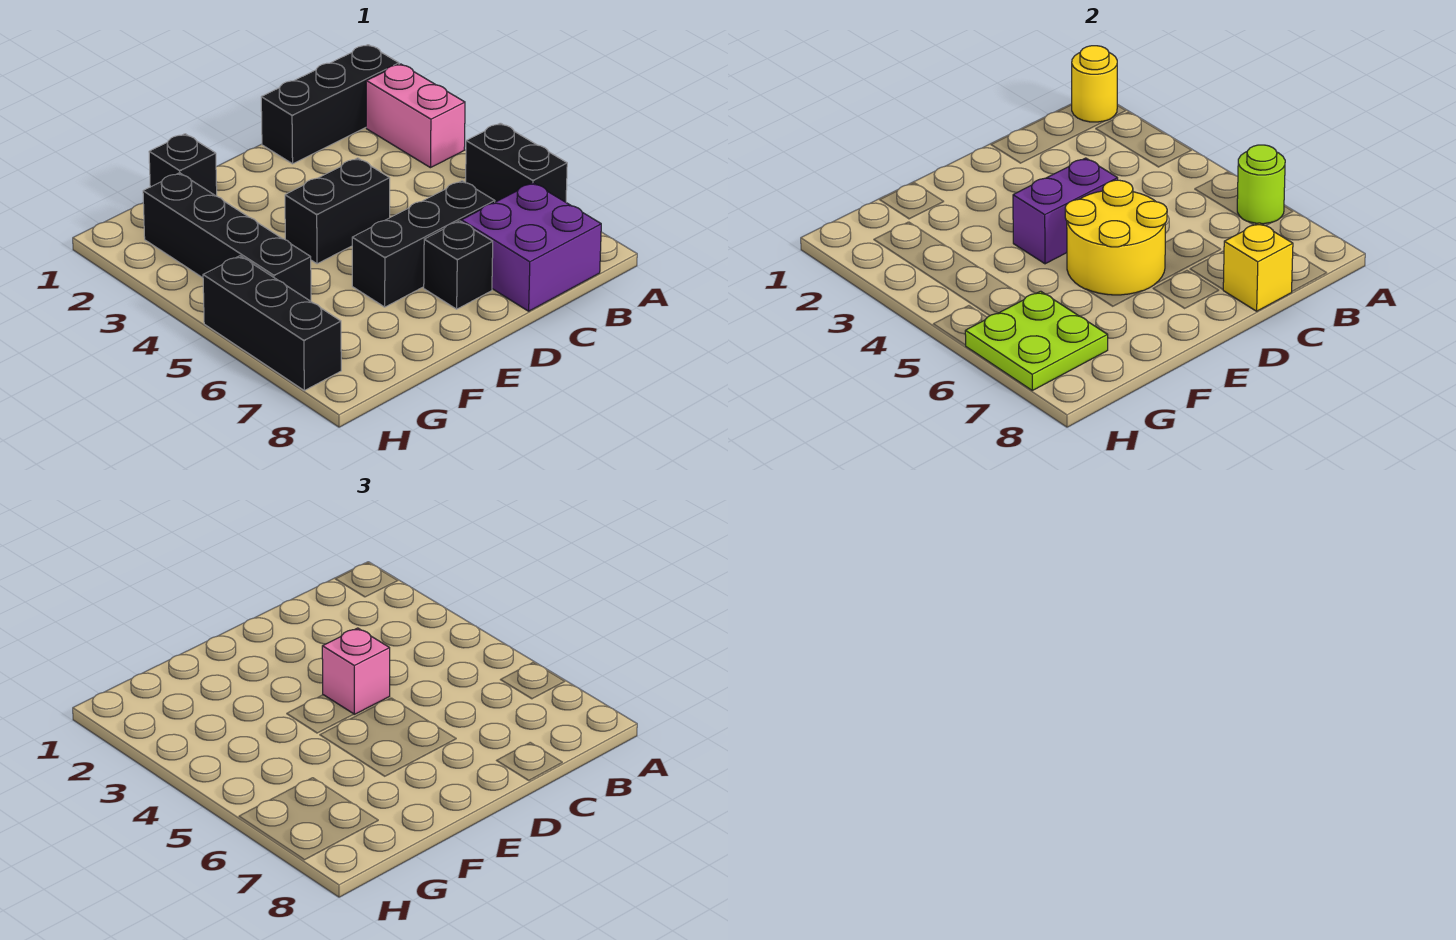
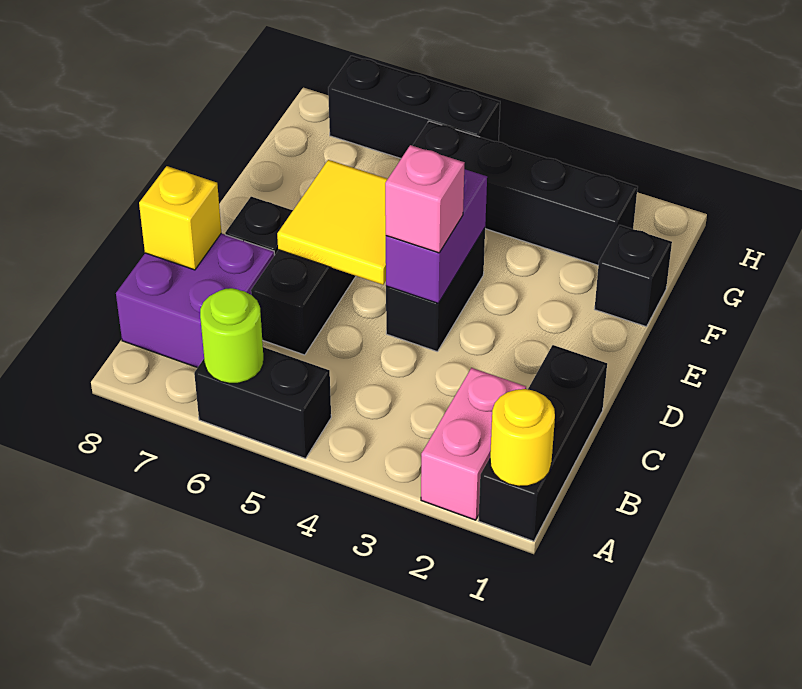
pink brick A2:A3 level 1 -> pink brick A2:B2 level 1
yellow round brick D5:E6 level 2 -> yellow tile D5:E6 level 2
lime plate G6:H7 level 2 -> none

